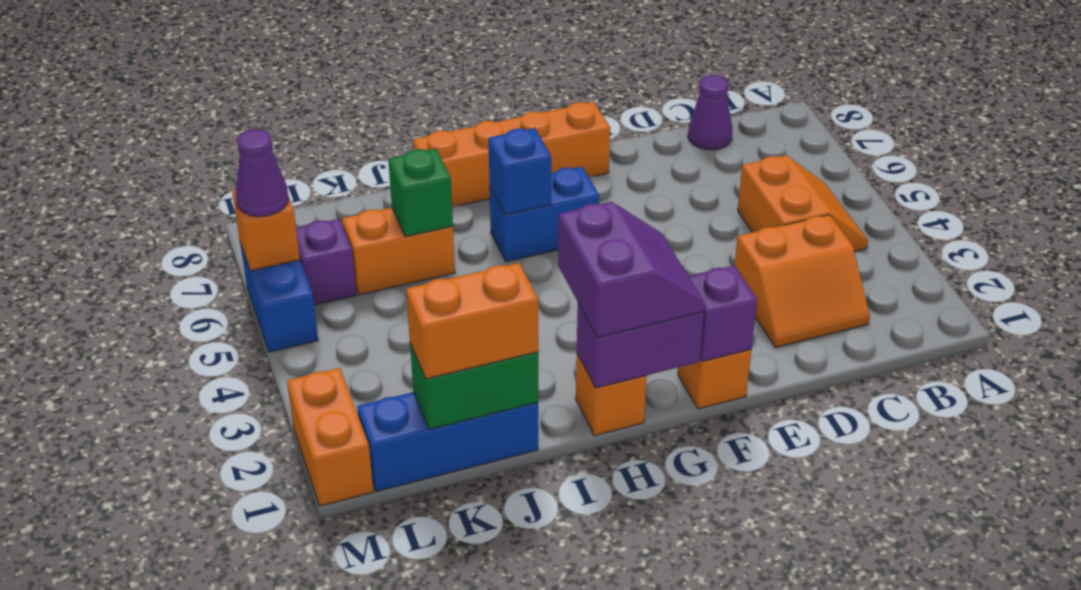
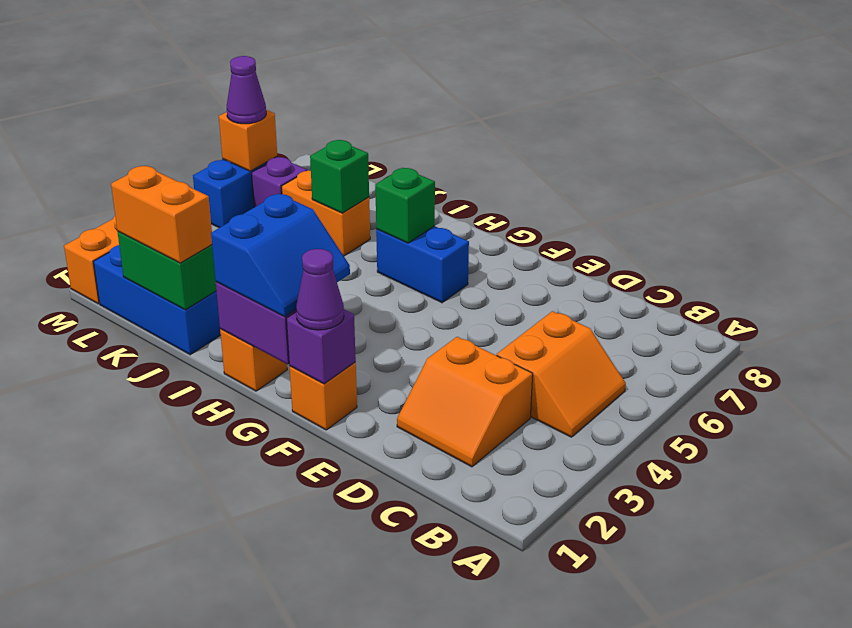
purple cone C8 level 1 -> purple cone F1 level 3
orange brick F8:I8 level 1 -> none
purple slope G1:H2 level 3 top H -> blue slope G1:H2 level 3 top H
blue brick H6 level 2 -> green brick H6 level 2

